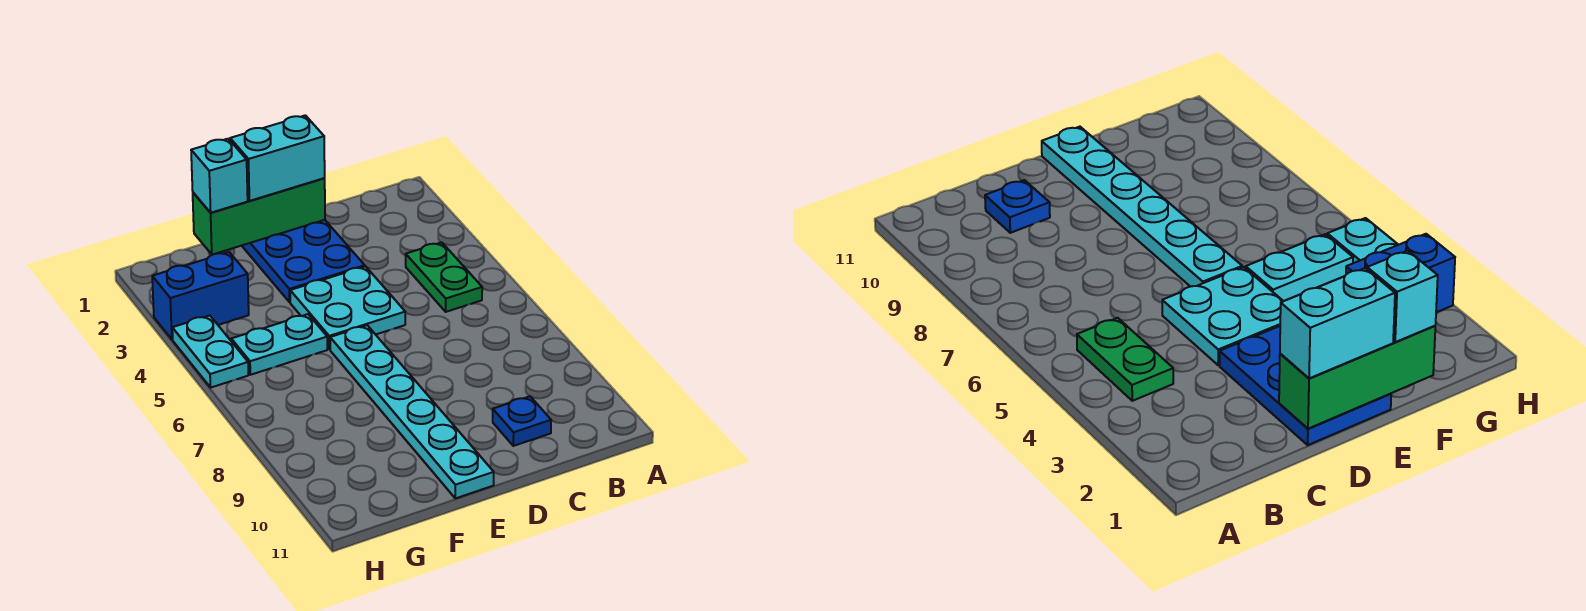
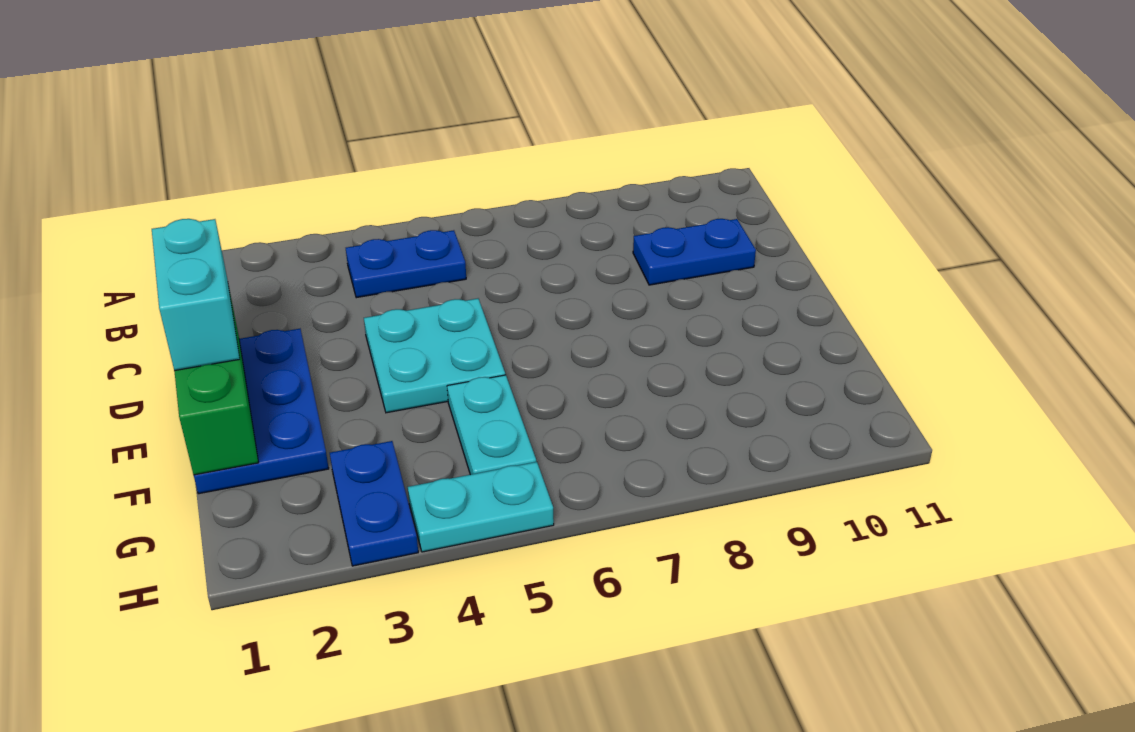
green plate B4:B5 level 1 -> blue plate B4:B5 level 1
blue plate C10 level 1 -> blue plate C9:C10 level 1
blue plate D1:E3 level 1 -> blue plate D1:F2 level 1
cyan plate E6:E11 level 1 -> none
cyan brick F1 level 3 -> none
blue brick G3:H3 level 1 -> blue plate G3:H3 level 1

